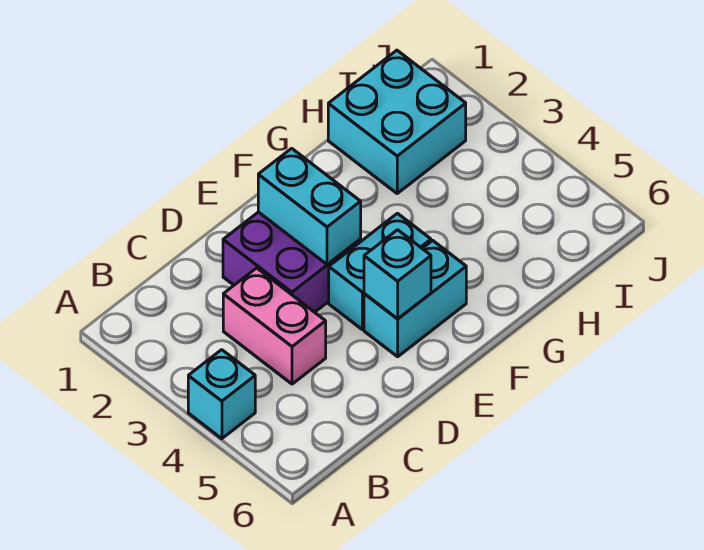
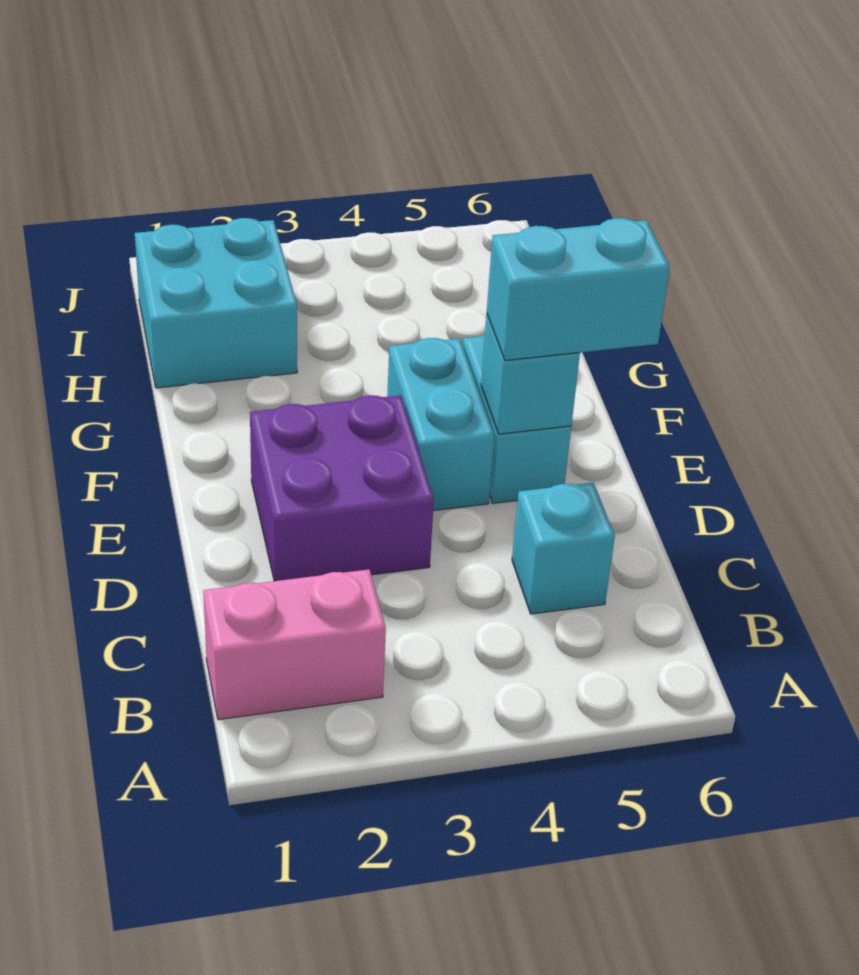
cyan brick A4 level 1 -> cyan brick C5 level 1
pink brick C3:C4 level 1 -> pink brick B1:B2 level 1
cyan brick E2:E3 level 2 -> cyan brick E5:E6 level 3

